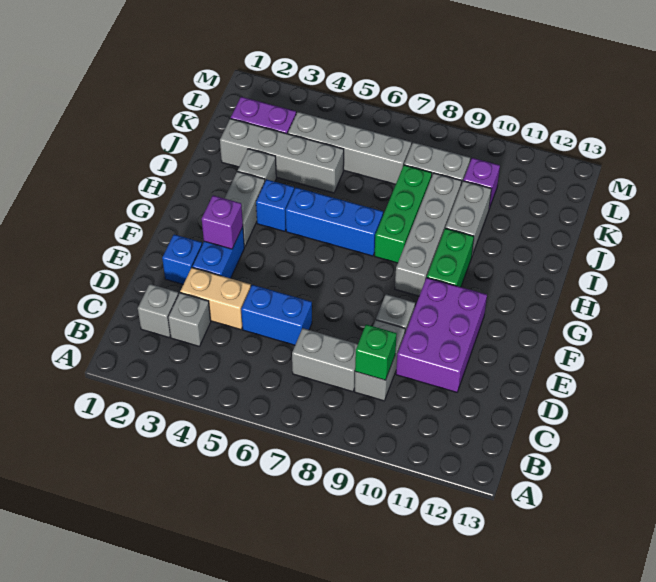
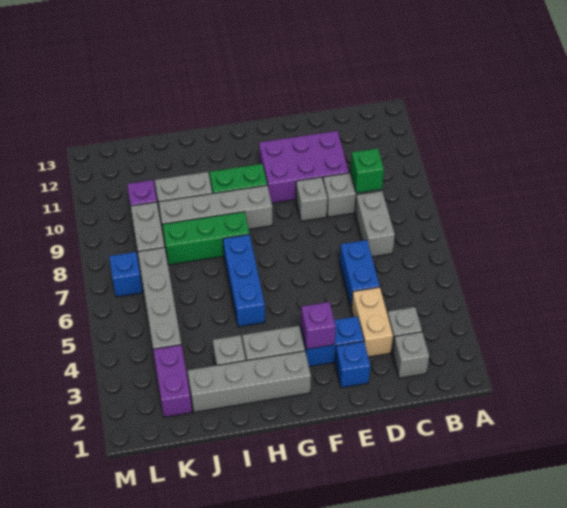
blue brick H4 level 1 -> blue brick L7 level 1
grey brick J2:J5 level 1 -> grey brick G2:J2 level 1

